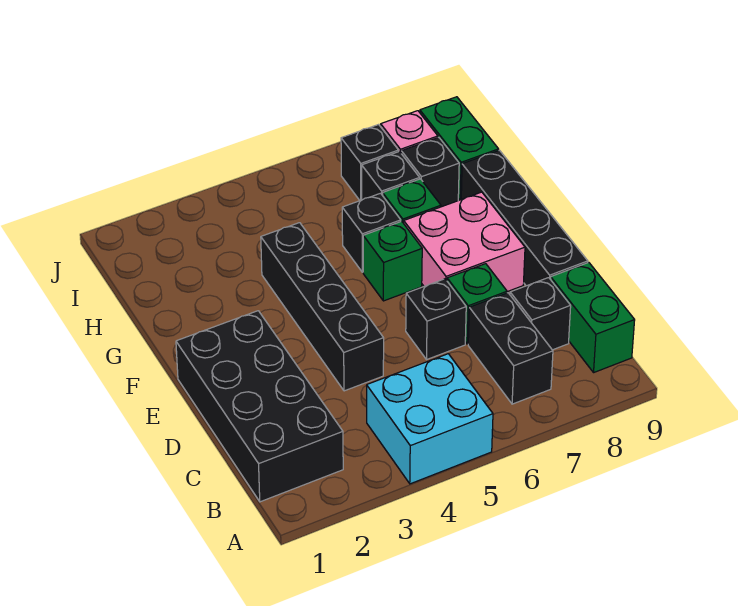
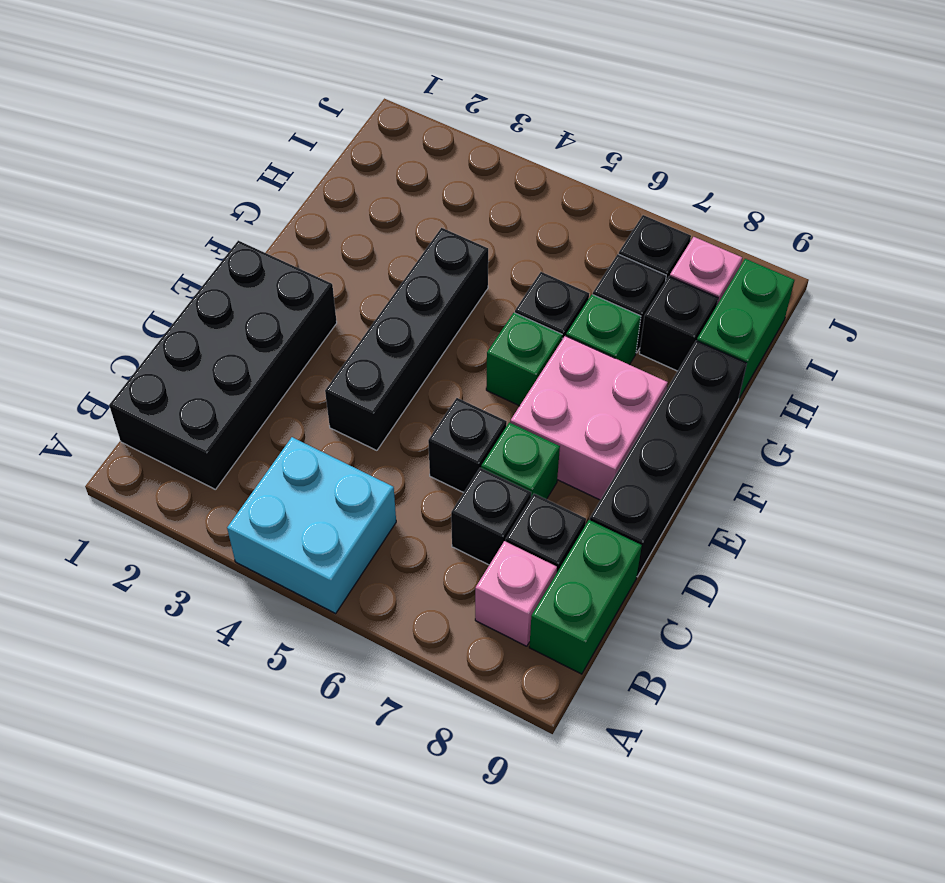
black brick B7:C7 level 1 -> black brick C7 level 1
none -> pink brick B8 level 1

